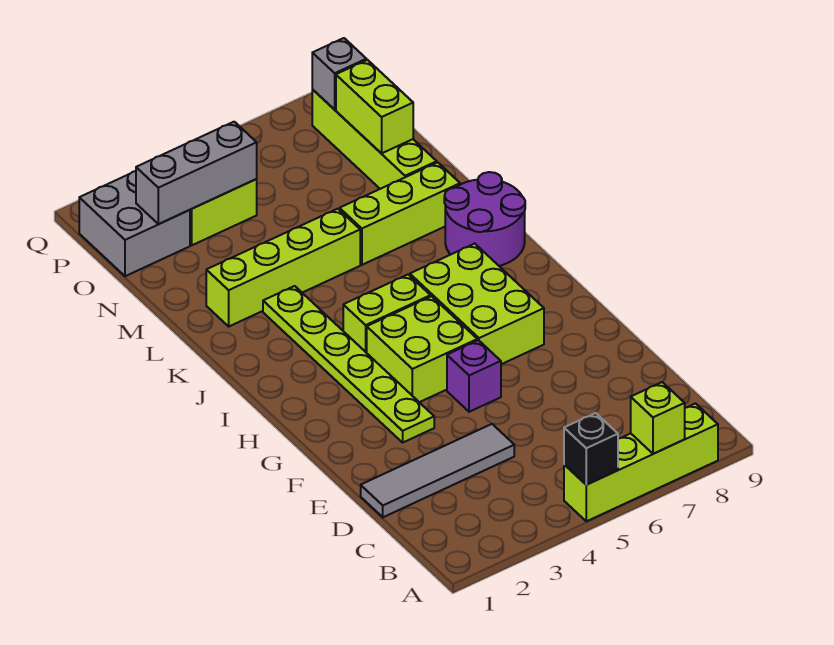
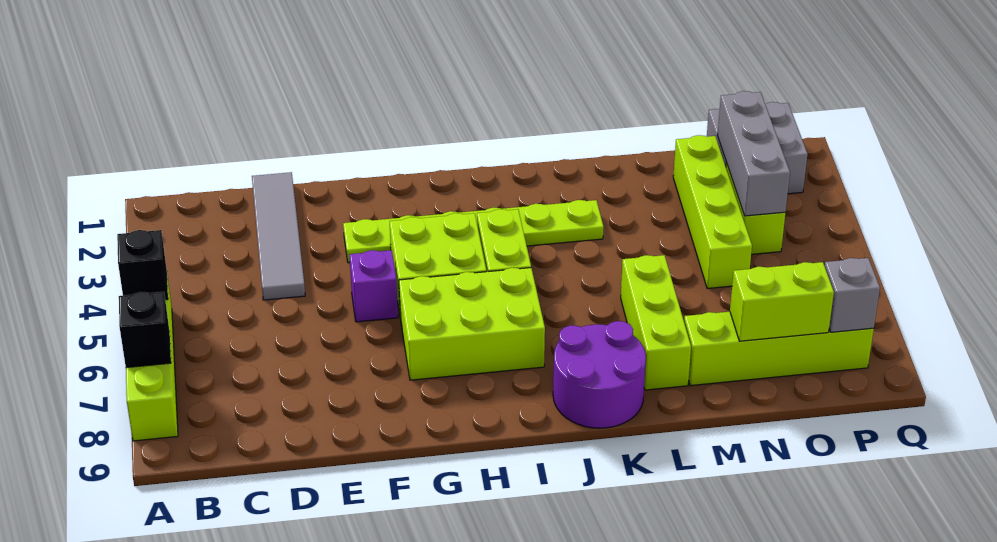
lime brick A7 level 2 -> black brick A7 level 2
lime brick L2:L5 level 1 -> lime brick N2:N5 level 1

